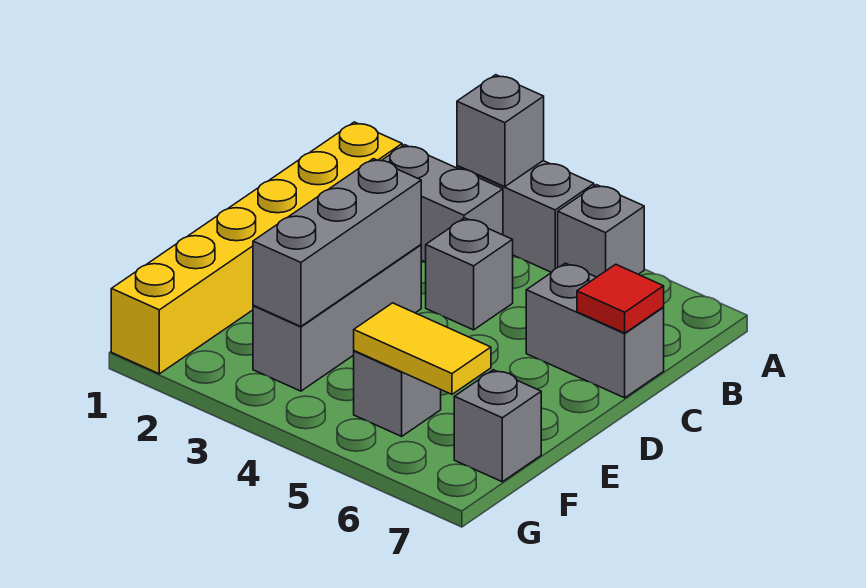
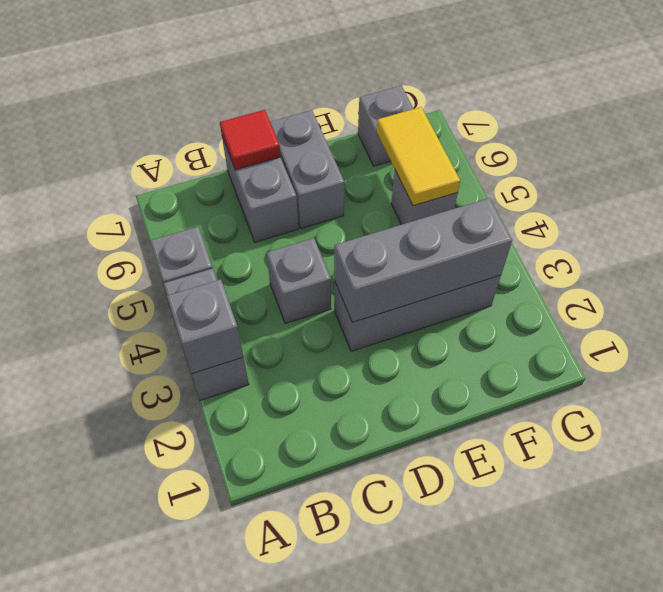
yellow brick B1:G1 level 1 -> none
grey brick B2:B3 level 1 -> grey brick D6:D7 level 1

